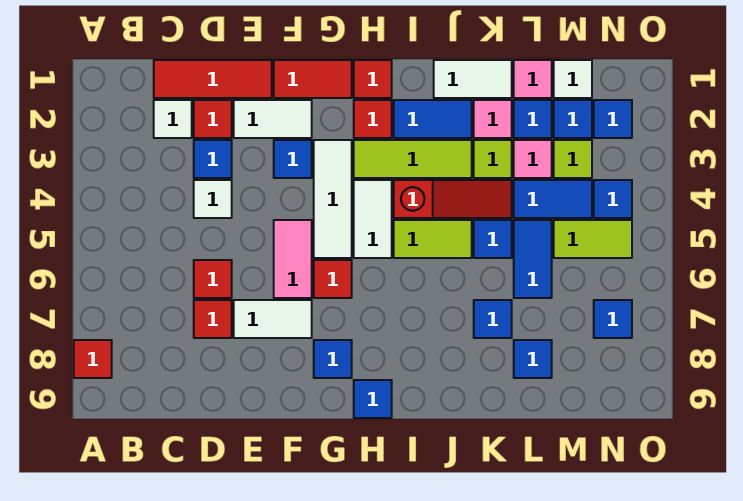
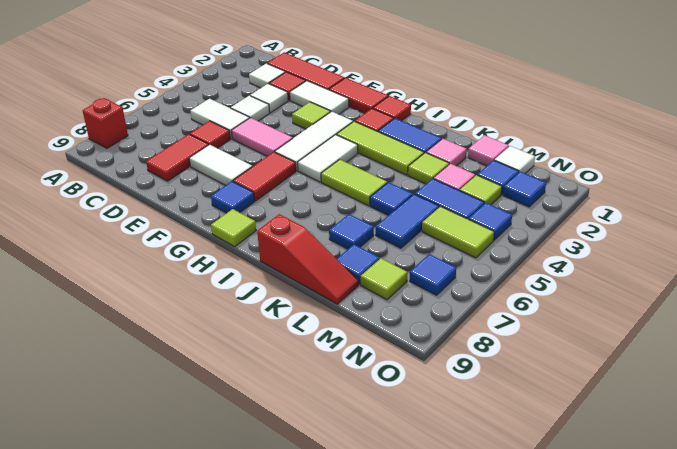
red tile A8 level 1 -> red brick A8 level 1
blue tile D3 level 1 -> white tile D3 level 1
red tile D7 level 1 -> red tile D7:D8 level 1
blue tile F3 level 1 -> lime tile F3 level 1
pink tile F5:F6 level 1 -> pink tile E5:F5 level 1
red tile G6 level 1 -> red tile G6:G7 level 1
blue tile H9 level 1 -> lime tile H9 level 1
red slope I4:K4 level 1 top I -> red slope J9:L9 level 1 top J
white tile J1:K1 level 1 -> white tile C5:D5 level 1
blue tile L2 level 1 -> none
none -> lime tile M8 level 1

